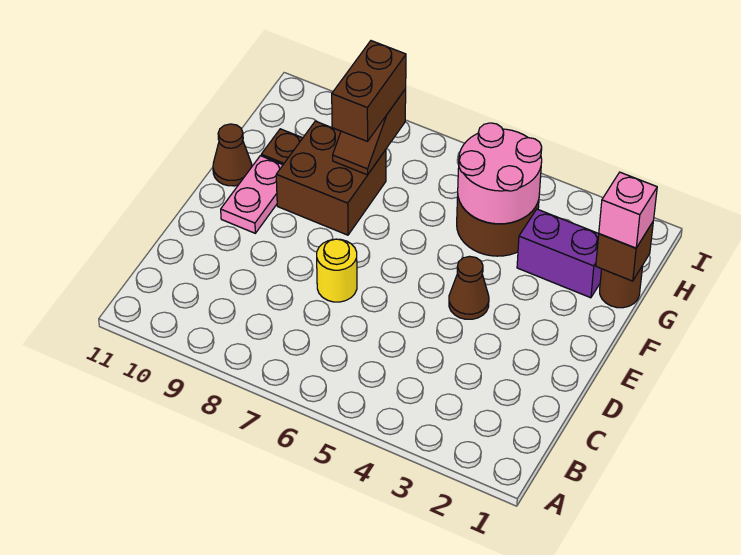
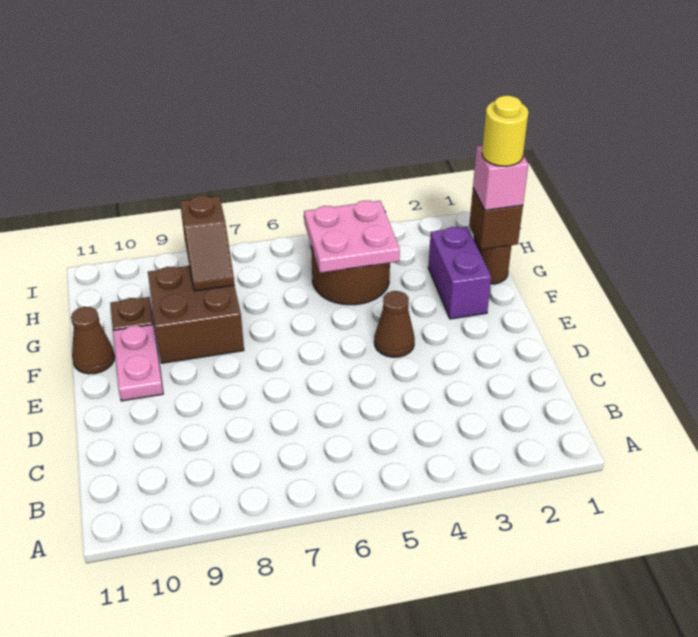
yellow round brick D7 level 1 -> yellow round brick G1 level 4
purple brick G2:G3 level 1 -> purple brick F2:G2 level 1
pink round brick G4:H5 level 2 -> pink plate G4:H5 level 2
brown brick G8:H8 level 3 -> none

